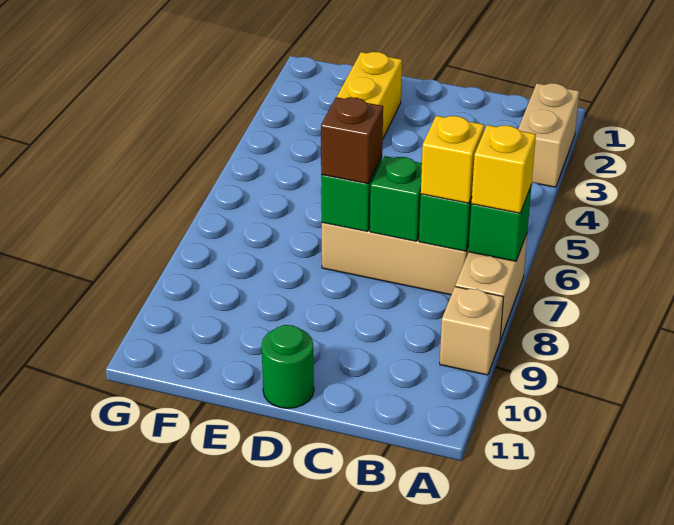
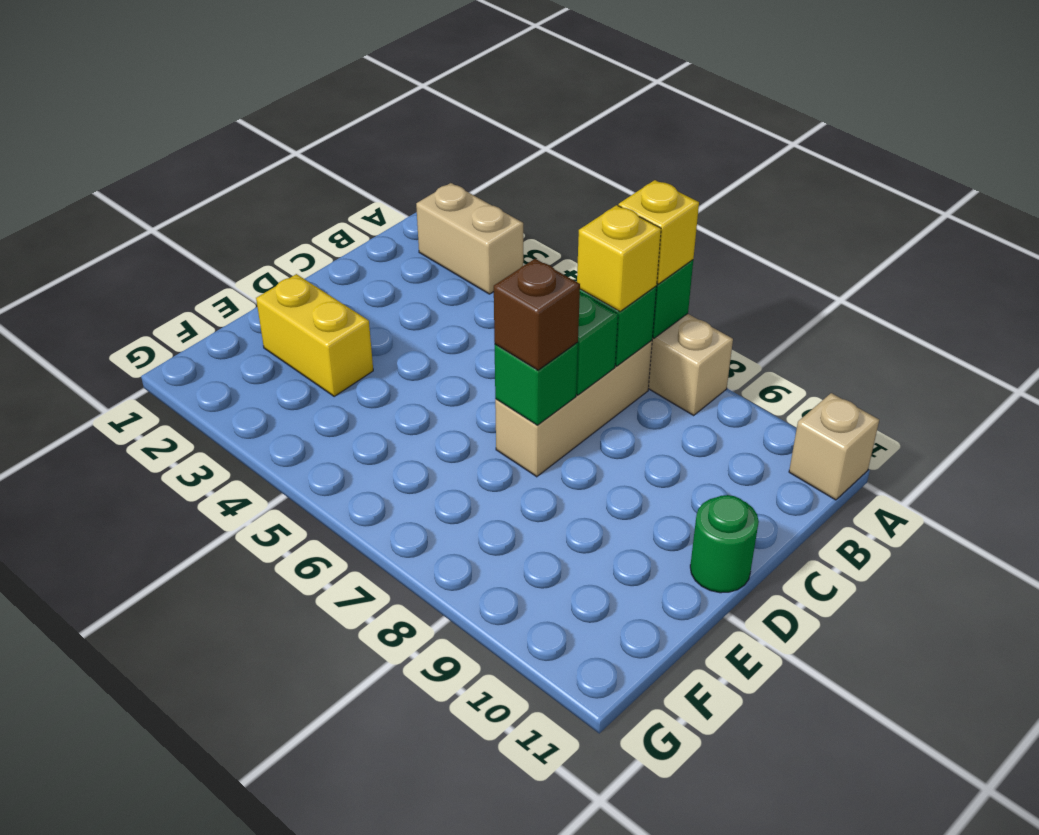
tan brick A9 level 1 -> tan brick A11 level 1

